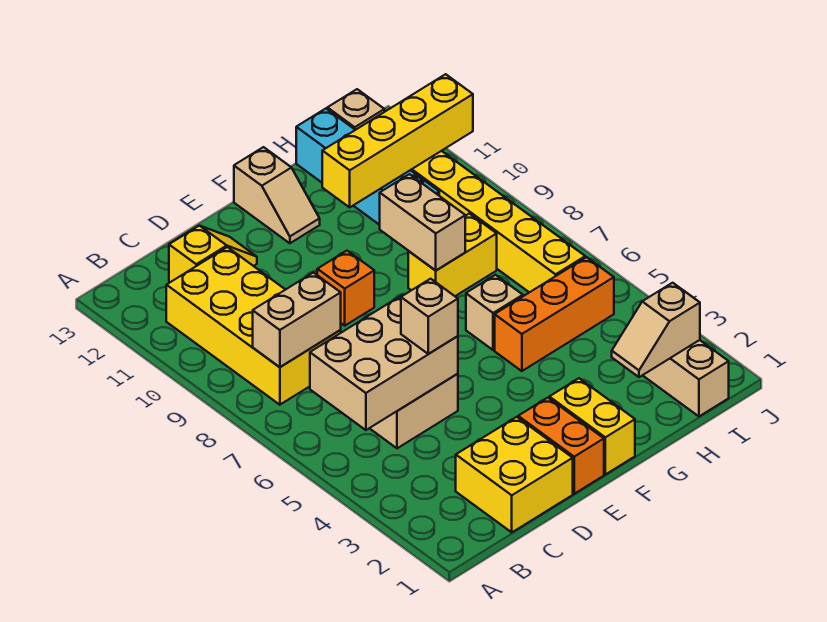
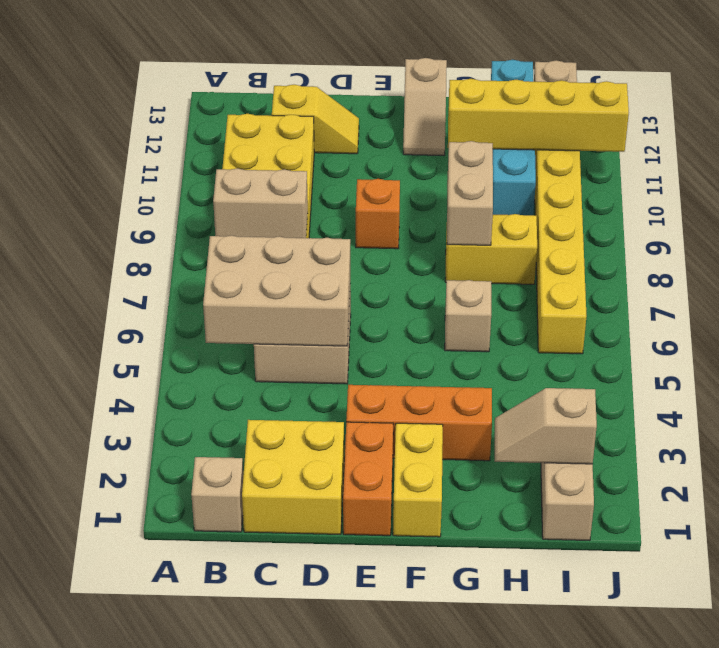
tan brick D5 level 3 -> tan brick B1 level 1
orange brick G5:I5 level 1 -> orange brick E3:G3 level 1

